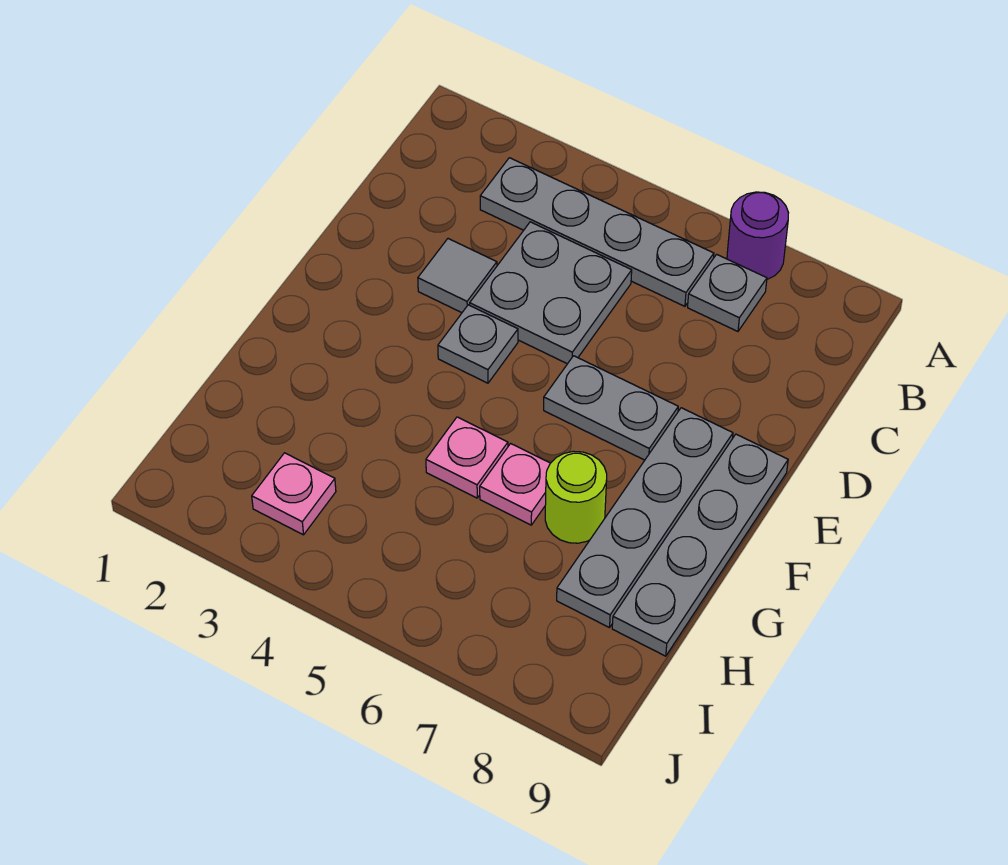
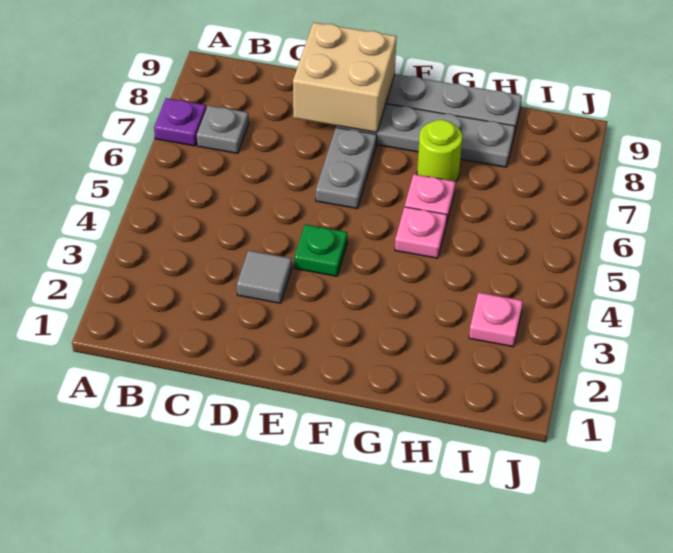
purple round brick A7 level 1 -> purple plate A7 level 1
grey plate B3:B6 level 1 -> none
grey plate C4:D5 level 1 -> none
none -> tan brick D8:E9 level 2
grey plate E4 level 1 -> green plate E4 level 1

